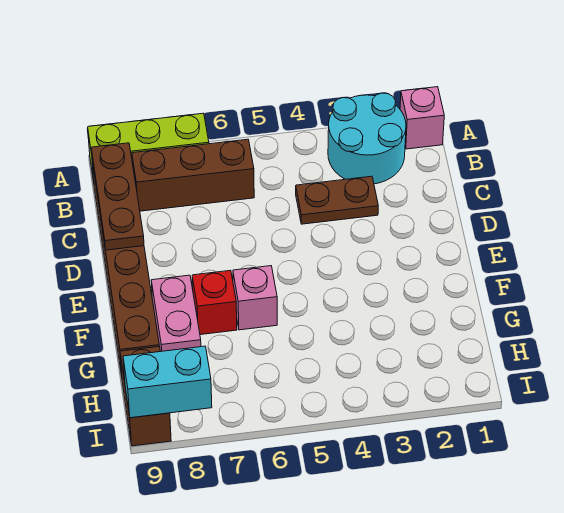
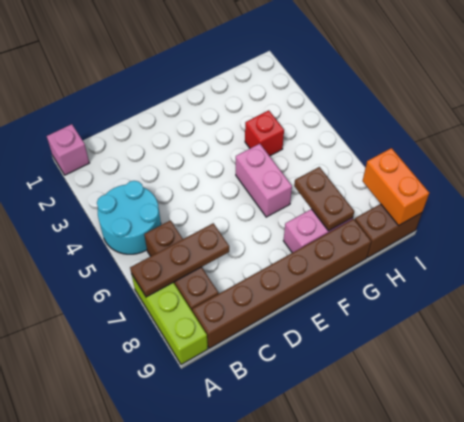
cyan round brick A2:B3 level 1 -> cyan round brick A4:B5 level 1
brown plate B9:D9 level 2 -> brown plate A7:C7 level 2
brown plate C3:C4 level 1 -> brown plate G7:G8 level 2
pink brick F6 level 1 -> pink brick F5:F6 level 1
red brick F7 level 1 -> red brick G4 level 1
cyan brick I8:I9 level 2 -> orange brick I8:I9 level 2

